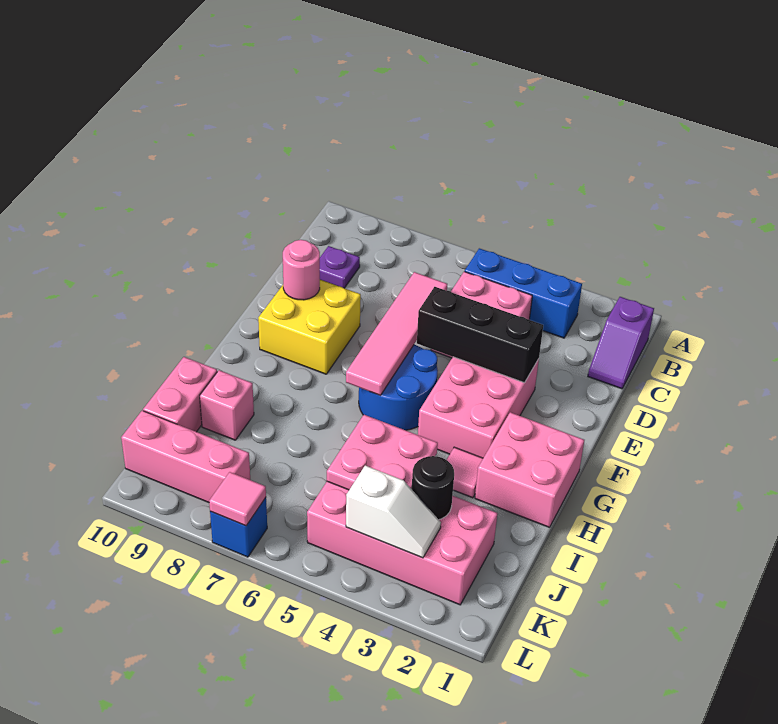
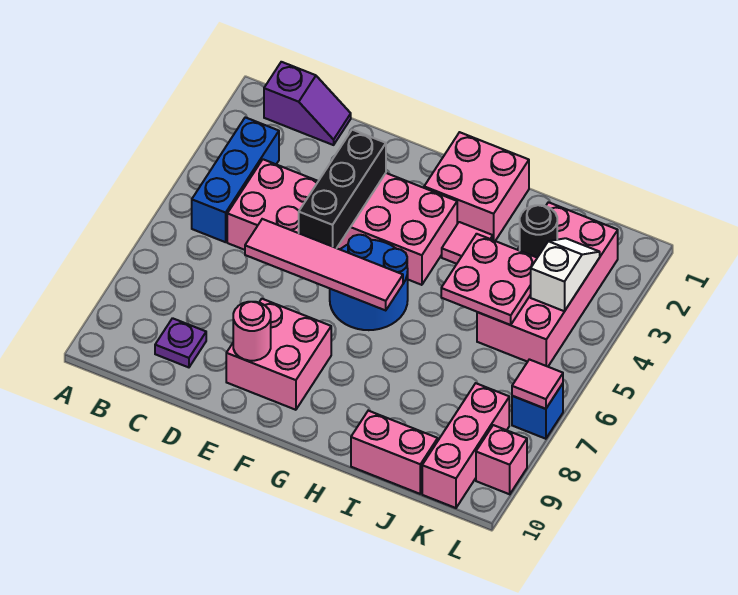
yellow brick E8:F9 level 1 -> pink brick E8:F9 level 1
pink brick I9 level 1 -> pink brick L9 level 1

